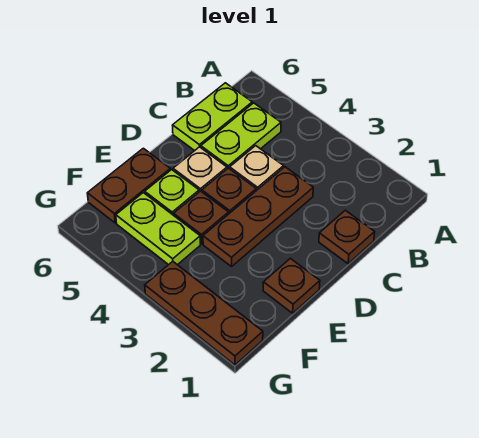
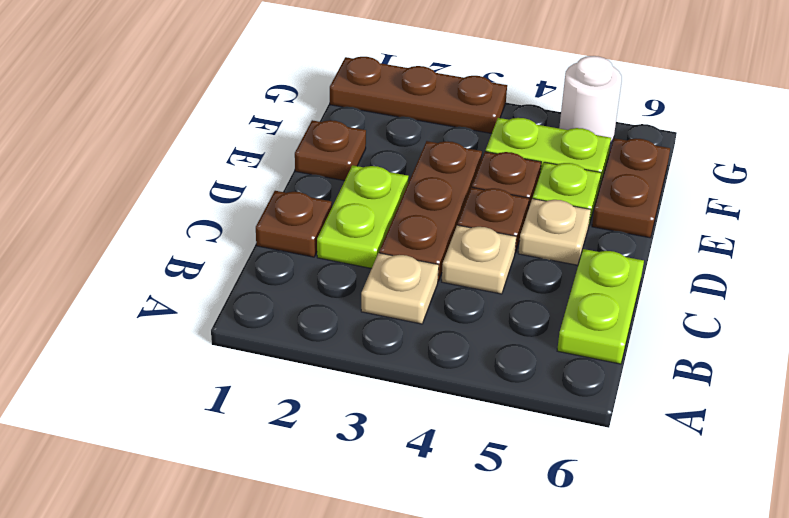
none -> tan plate B3 level 1
lime plate B5:C5 level 1 -> lime plate C2:D2 level 1
none -> white round brick G5 level 1

